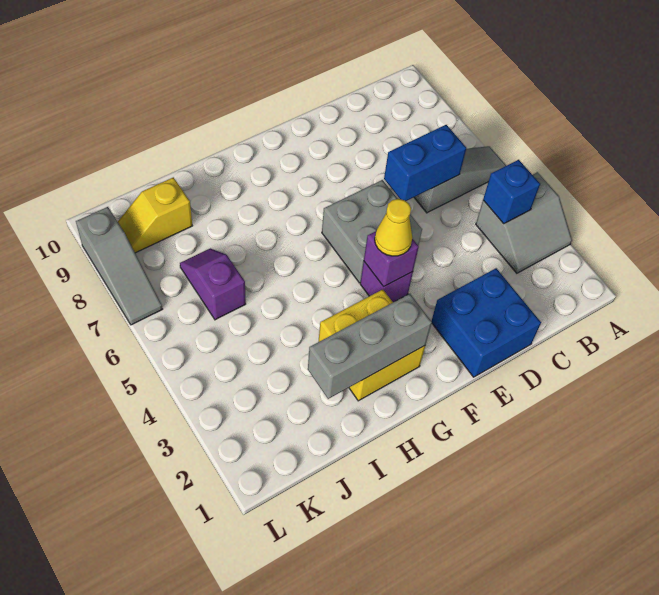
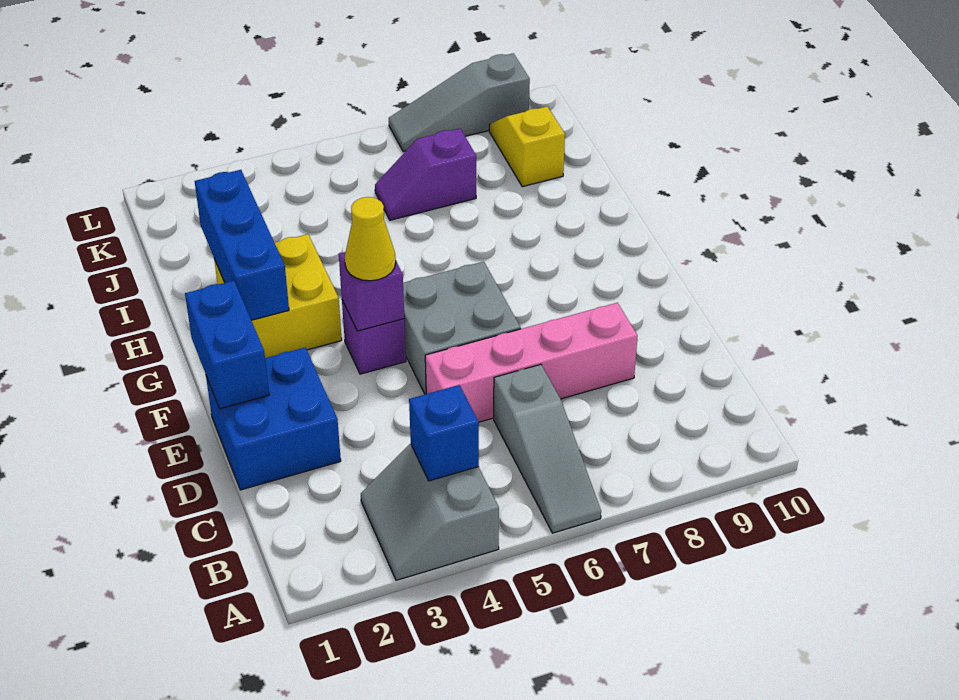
blue brick C6:D6 level 2 -> blue brick E1:F1 level 2
none -> pink brick D5:D8 level 1
grey brick G2:I2 level 2 -> blue brick G2:I2 level 2
purple slope J6:J7 level 1 top 6 -> purple slope J6:J7 level 1 top 7

